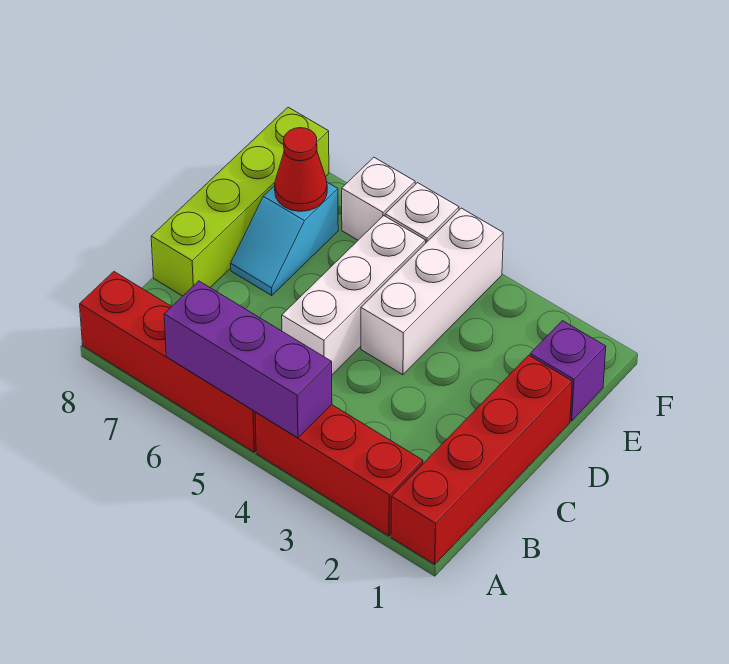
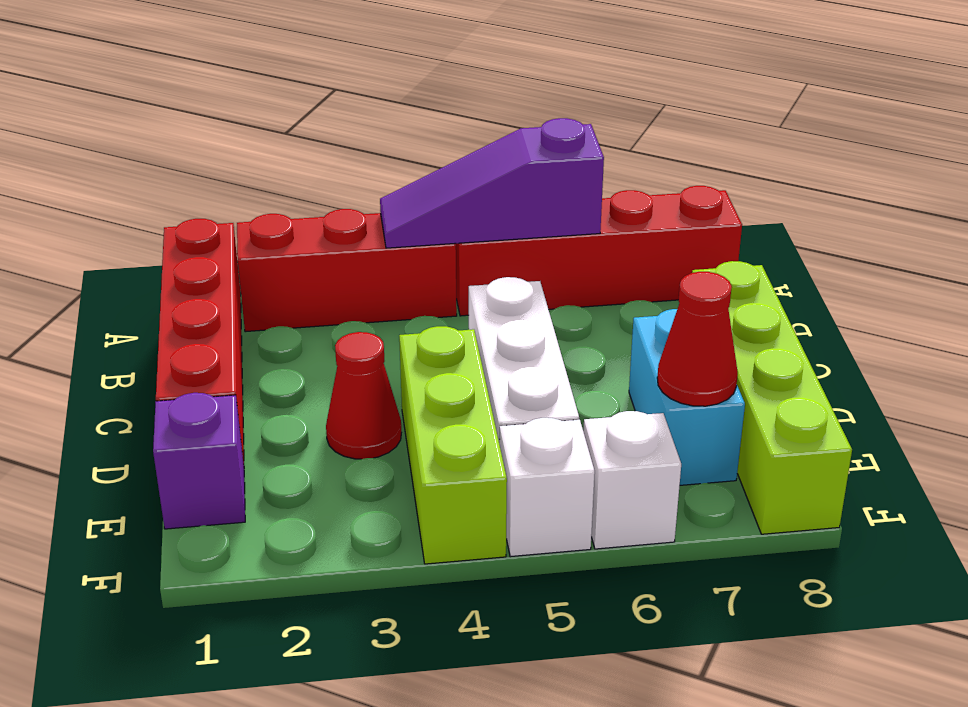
purple brick A4:A6 level 2 -> purple slope A4:A6 level 2 top 6
none -> red cone D3 level 1
white brick D4:F4 level 1 -> lime brick D4:F4 level 1
cyan slope D7:E7 level 1 top E -> cyan brick D7:E7 level 1

